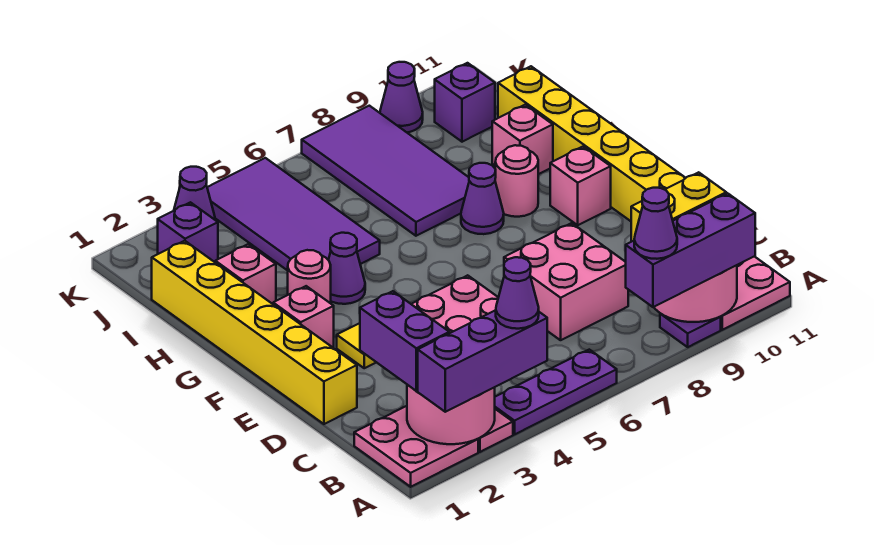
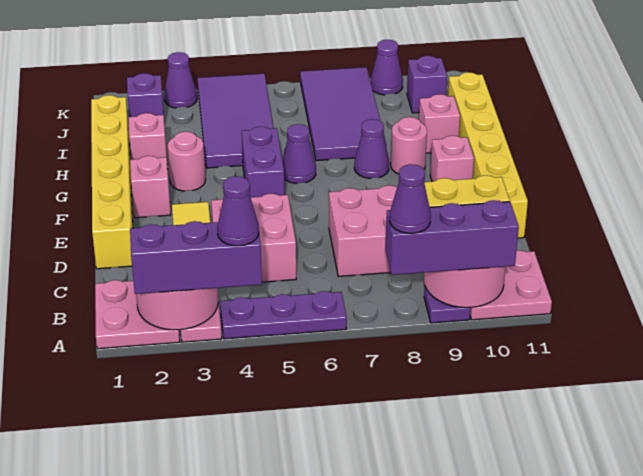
purple brick B2:C2 level 3 -> purple brick F5:G5 level 1
purple cone G4 level 1 -> purple cone G6 level 1

